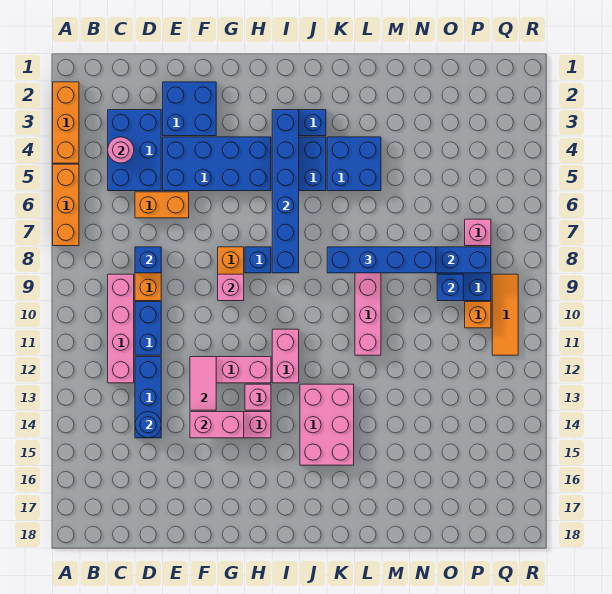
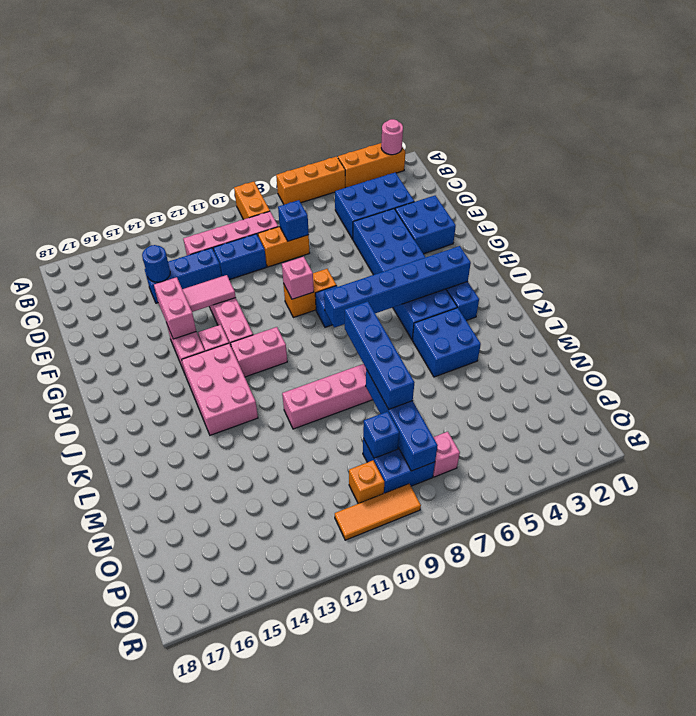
pink round brick C4 level 2 -> pink round brick A2 level 2
orange brick D6:E6 level 1 -> orange brick A9:B9 level 1
pink brick J13:K15 level 1 -> pink brick I13:K14 level 1

